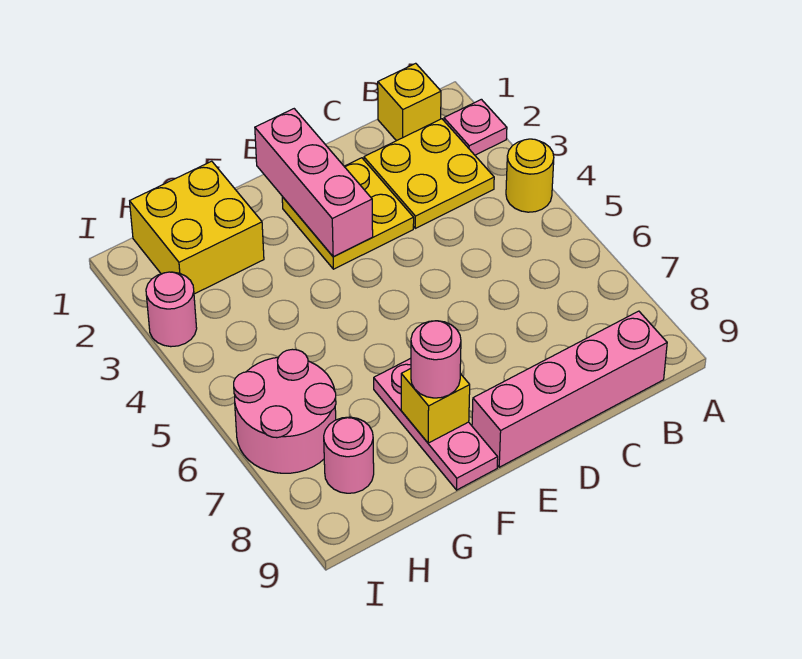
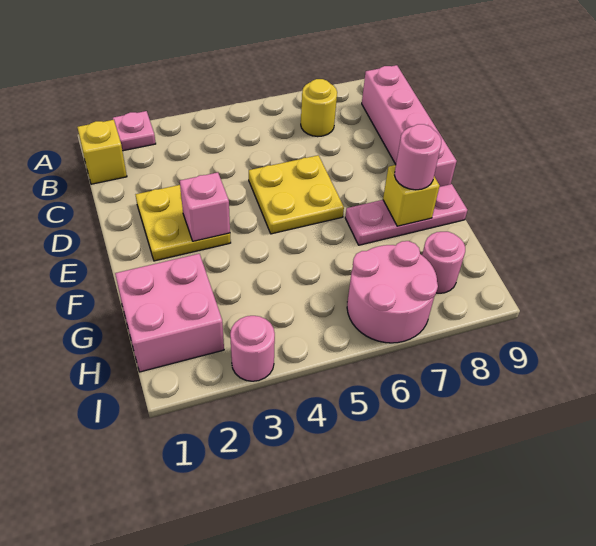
yellow round brick A4 level 1 -> yellow round brick B7 level 1
yellow plate B2:C3 level 1 -> yellow plate D5:E6 level 1
pink brick E1:E3 level 2 -> pink brick E3 level 2
yellow brick G1:H2 level 1 -> pink brick G1:H2 level 1

